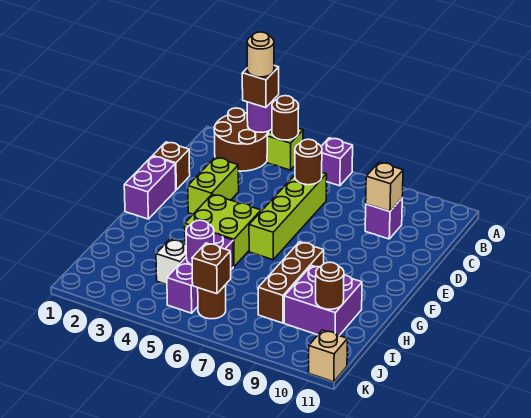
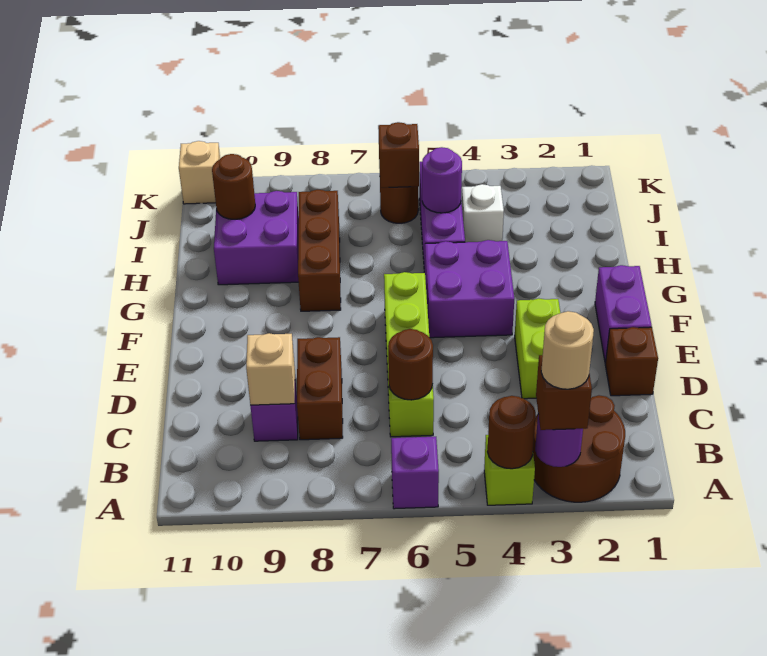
none -> brown brick C8:D8 level 1
lime brick F4:G5 level 1 -> purple brick F4:G5 level 1

